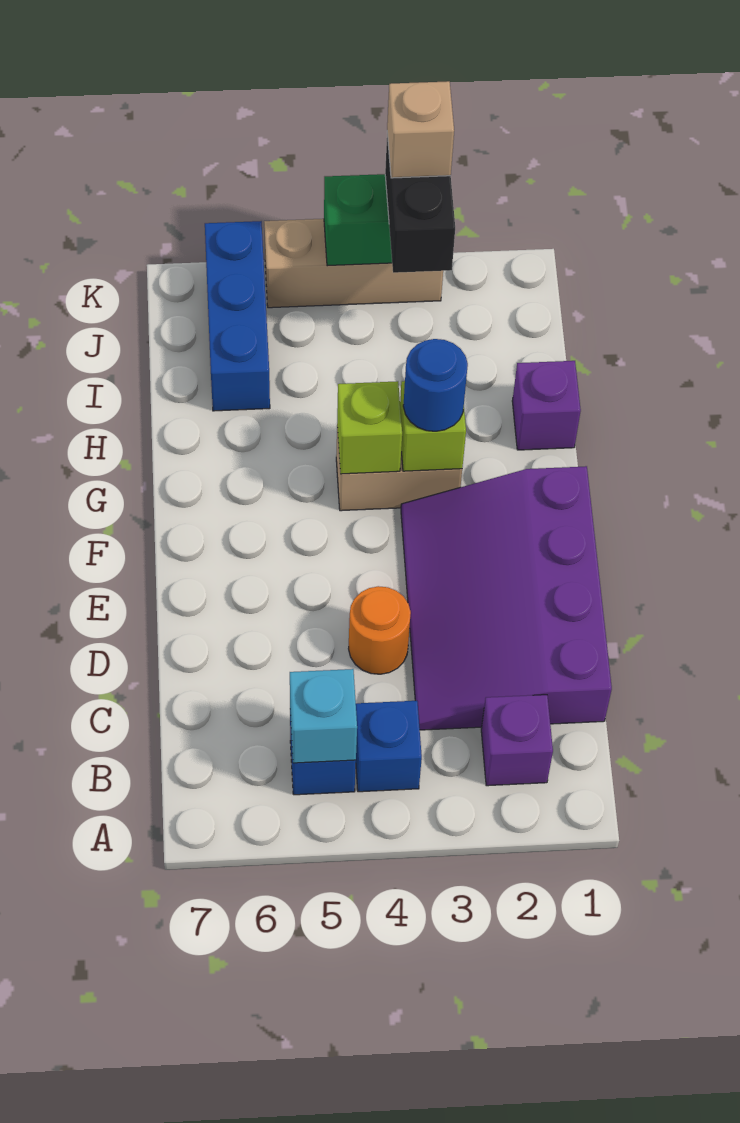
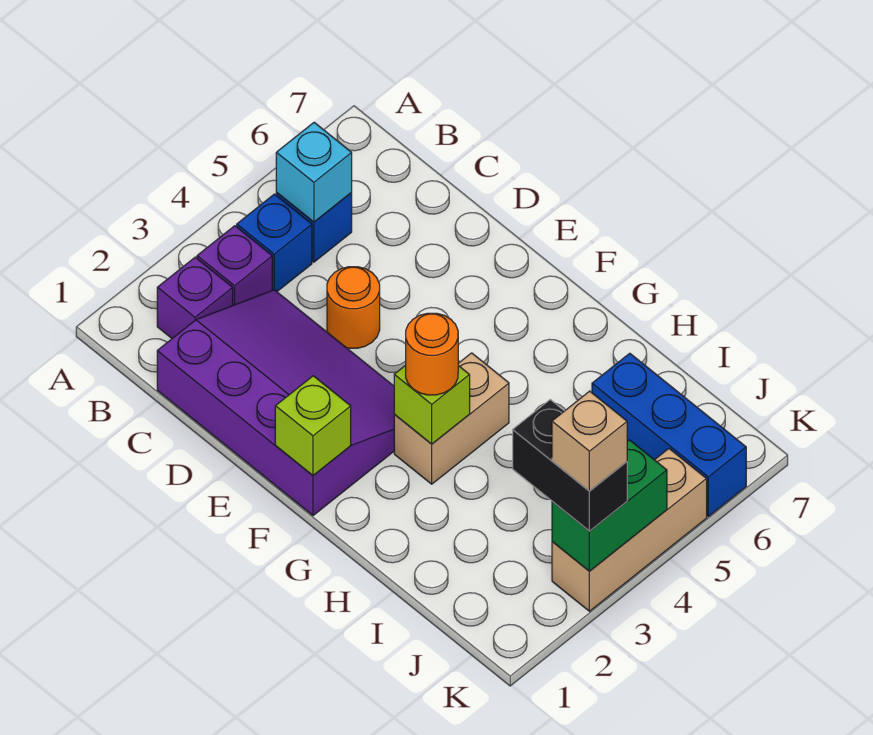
blue round brick G3 level 3 -> orange round brick G3 level 3
lime brick G4 level 2 -> lime brick F1 level 2
purple brick H1 level 1 -> purple brick B3 level 1

